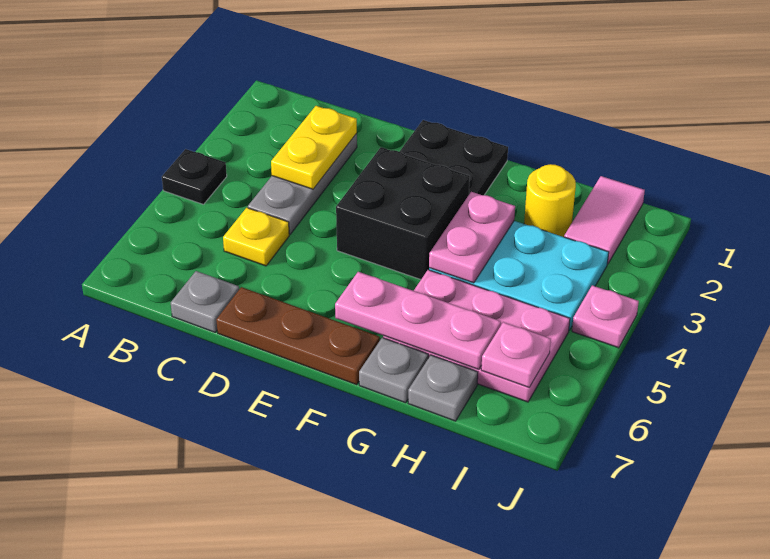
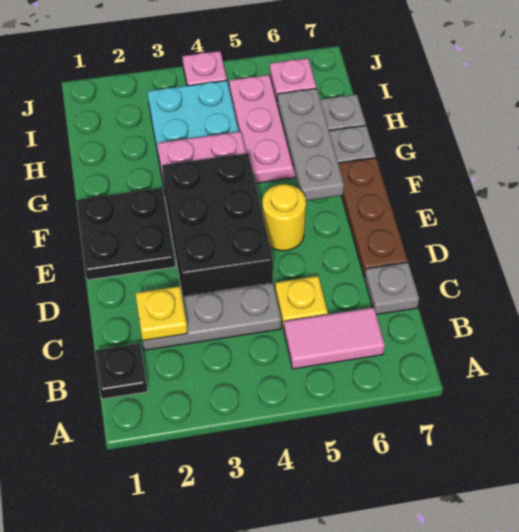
black plate A4 level 1 -> black plate B1 level 1
yellow plate C2:C3 level 2 -> yellow plate C2 level 2
black brick E3:F4 level 1 -> black brick D3:F4 level 1
pink plate F6:H6 level 2 -> grey plate F6:H6 level 2
yellow round brick H2 level 1 -> yellow round brick E5 level 1
pink tile I1:I2 level 1 -> pink tile B5:B6 level 1

